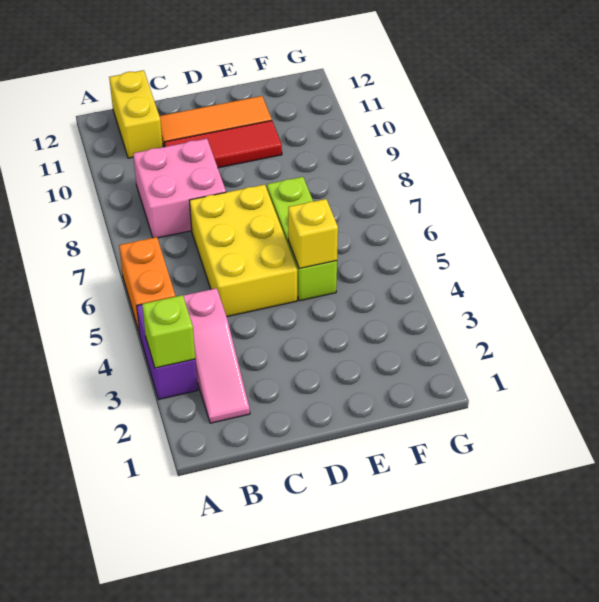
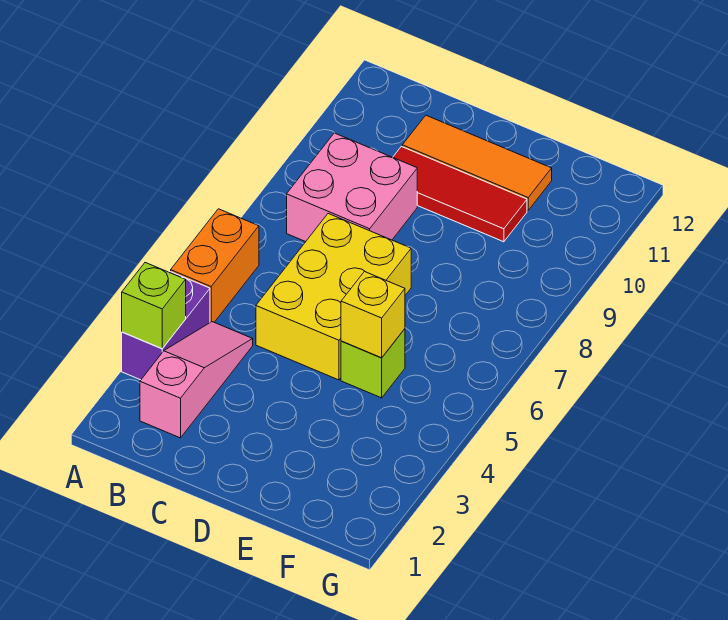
pink slope B2:B4 level 1 top 4 -> pink slope B2:B4 level 1 top 2
yellow brick B11:B12 level 1 -> none
lime brick E5:E7 level 1 -> lime brick E5 level 1

